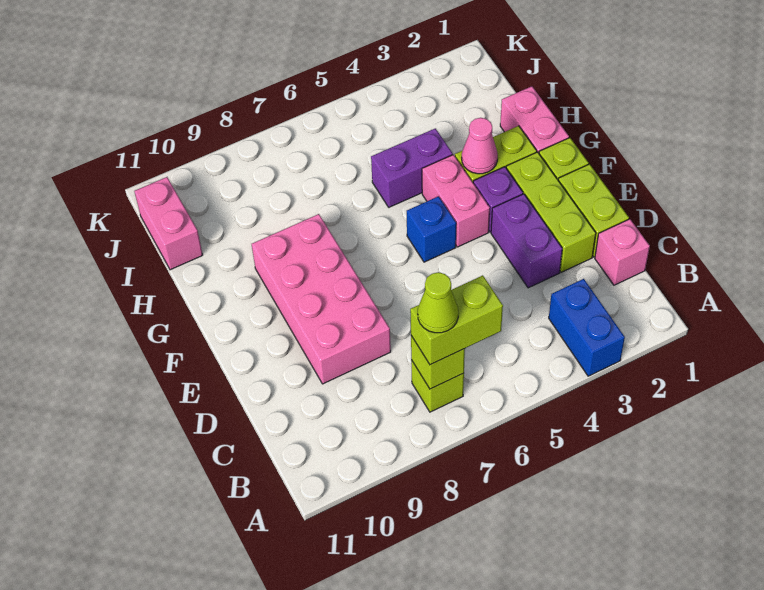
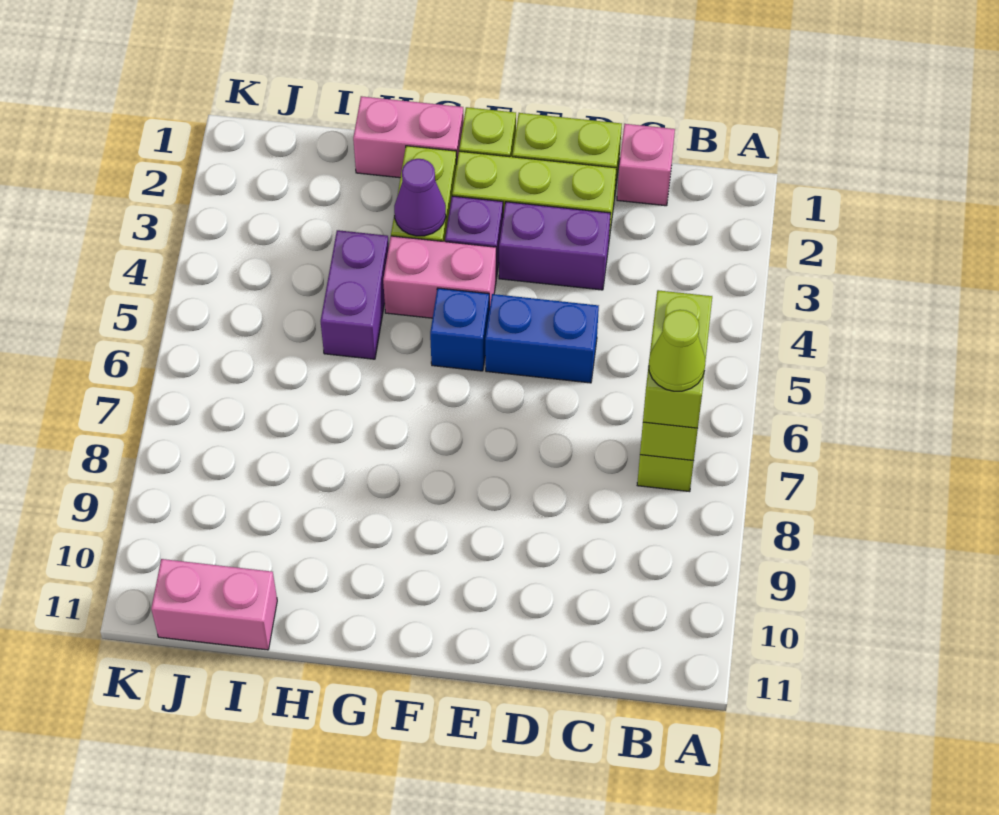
blue brick A3:B3 level 1 -> blue brick D5:E5 level 1
pink brick D8:G9 level 1 -> none
pink cone G3 level 2 -> purple cone G3 level 2

